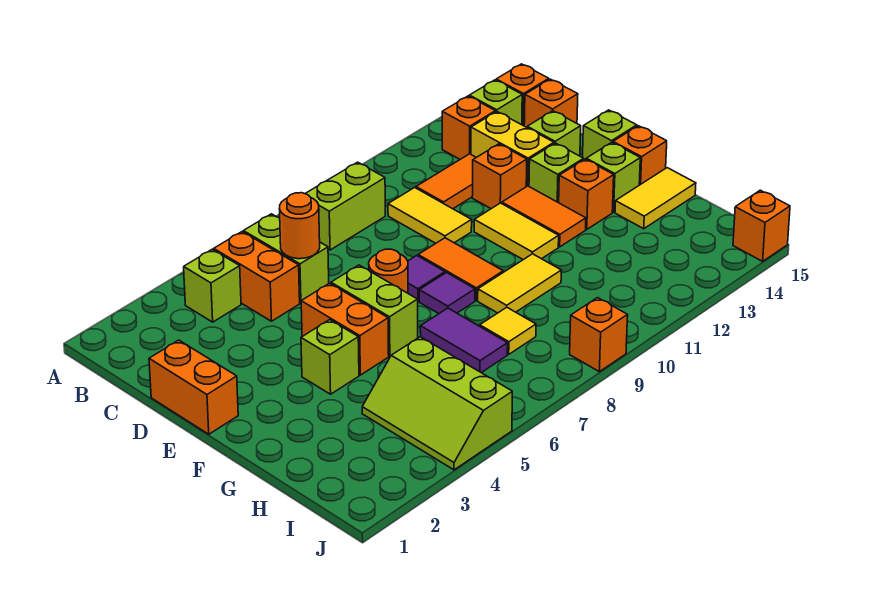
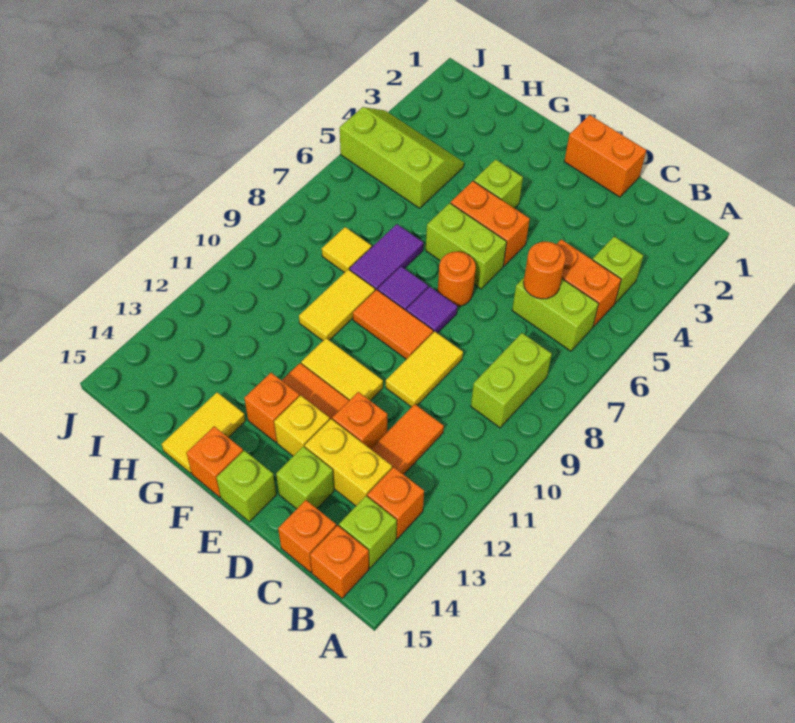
yellow tile C10:D10 level 1 -> yellow tile D9:D10 level 1
lime brick E13 level 1 -> yellow brick E13 level 1
lime brick F14 level 1 -> none
purple tile G7:H7 level 1 -> purple tile G7:G8 level 1
orange brick J9 level 1 -> none
orange brick J15 level 1 -> none

